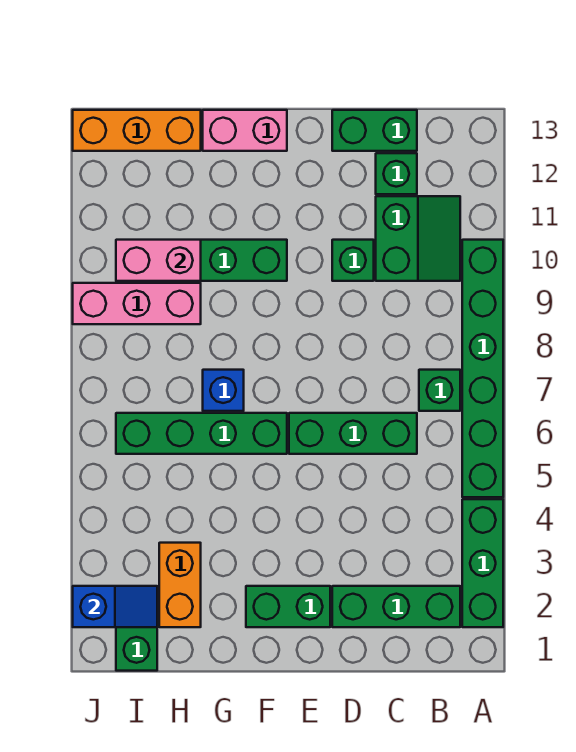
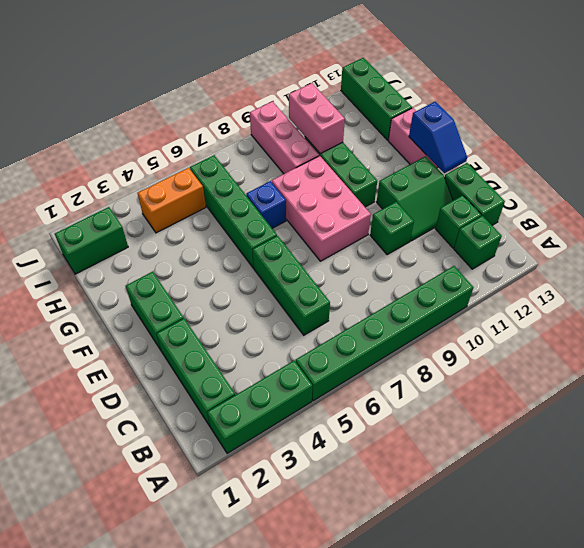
green brick B7 level 1 -> green brick B12 level 1
green slope B10:C11 level 1 top C -> green slope D11:E12 level 1 top E
none -> pink brick E8:G9 level 1
orange brick H2:H3 level 1 -> orange brick I4:I5 level 1
orange brick H13:J13 level 1 -> green brick H13:J13 level 1
blue slope I2:J2 level 2 top J -> blue slope E13:F13 level 2 top F

